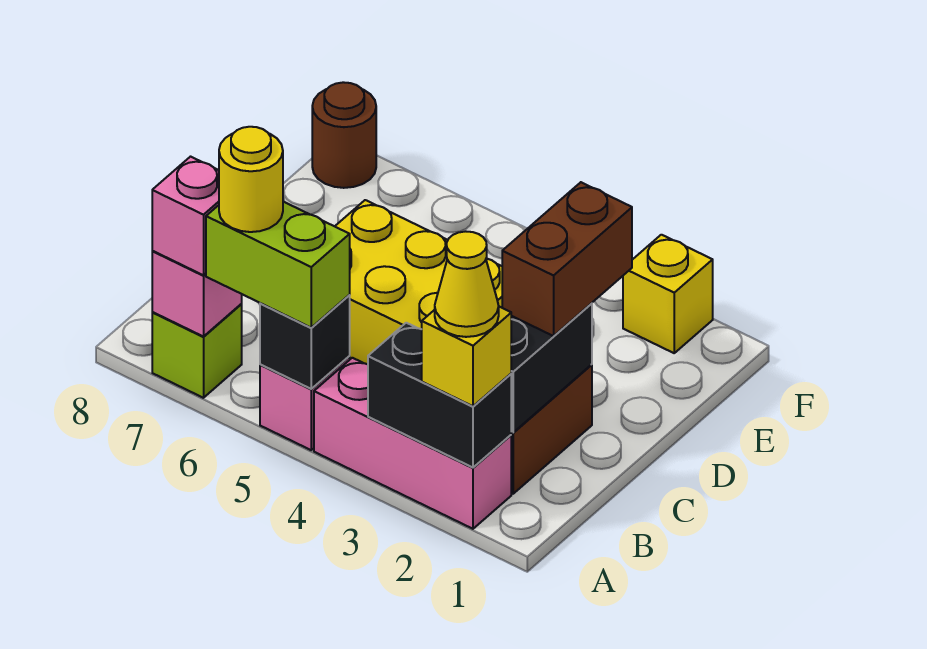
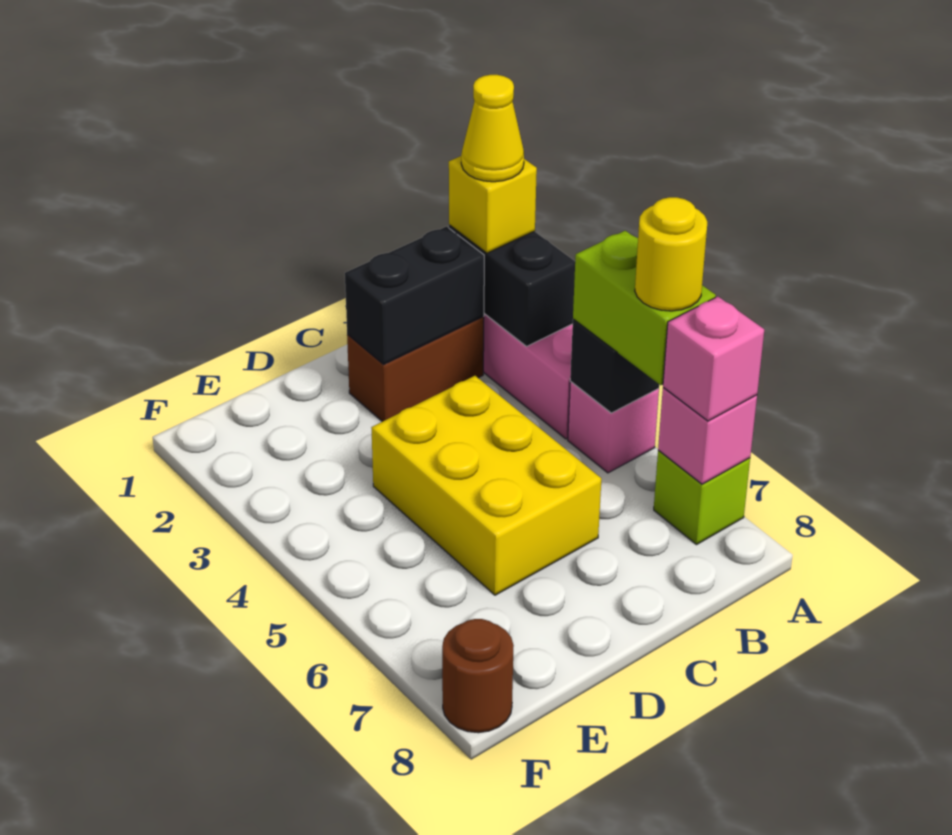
brown brick C2:D2 level 3 -> none
yellow brick F2 level 1 -> none

